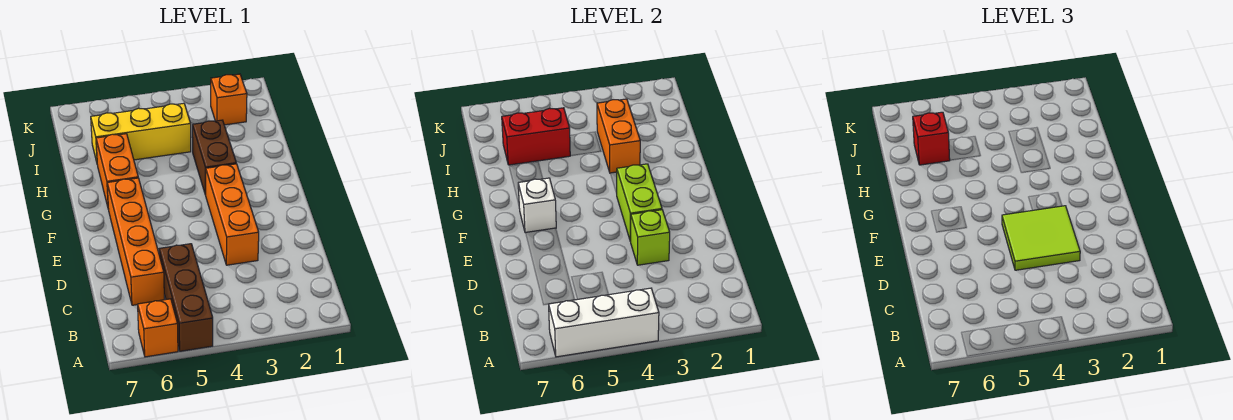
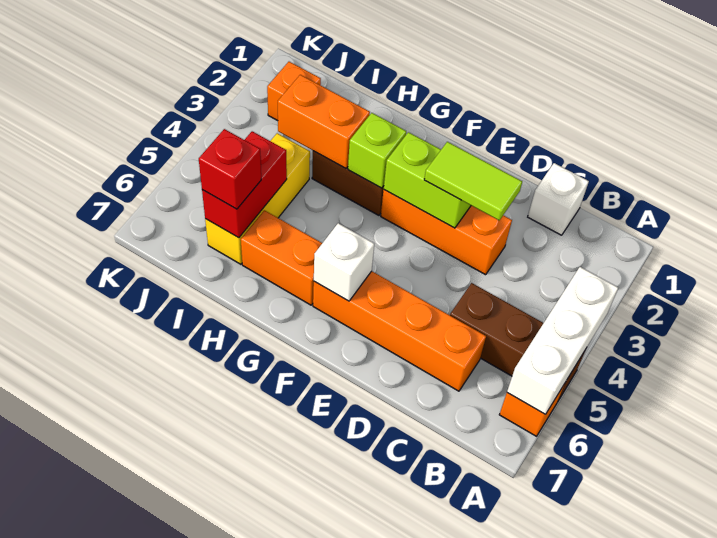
none -> white brick C1 level 1
lime brick D3 level 2 -> lime brick G3 level 2
lime tile D3:E4 level 3 -> lime tile D3:E3 level 3

